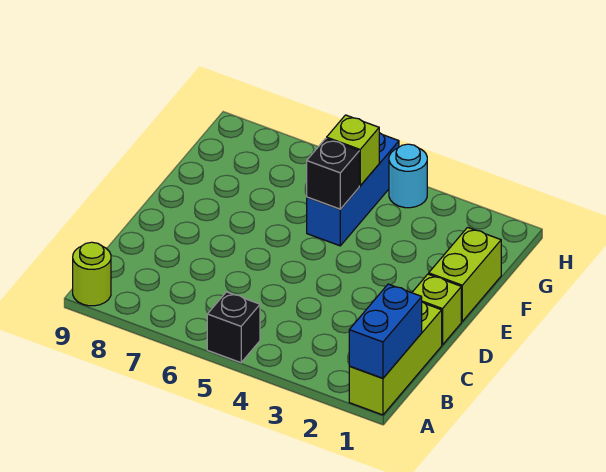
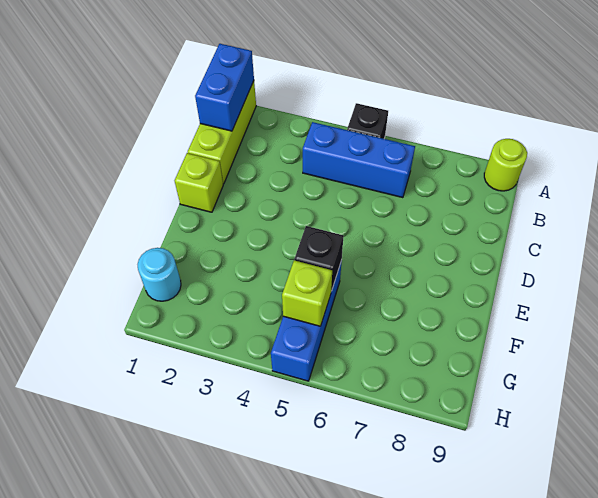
none -> blue brick B4:B6 level 1
lime brick E1:F1 level 1 -> none
cyan round brick H4 level 1 -> cyan round brick G1 level 1

